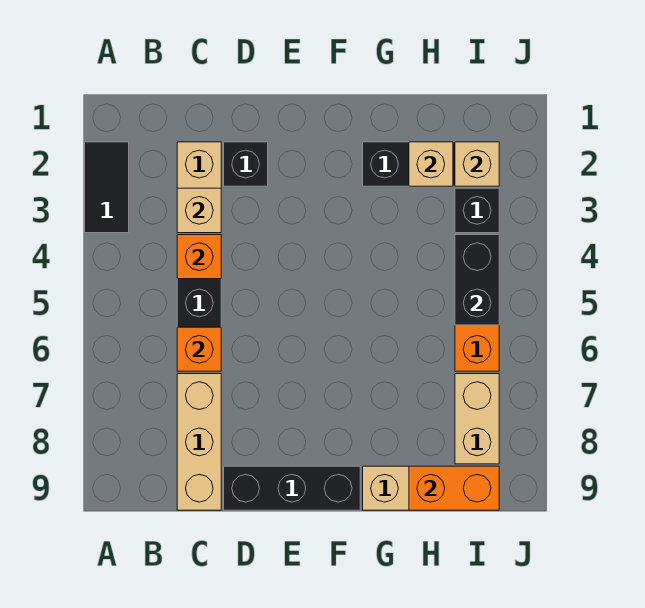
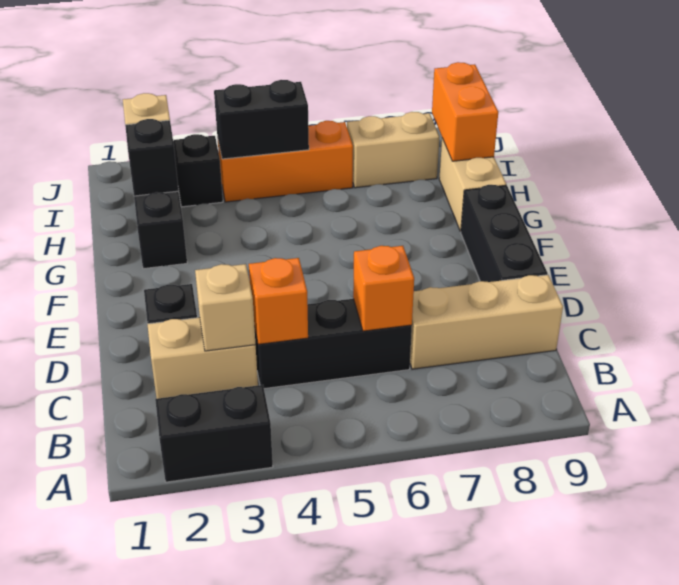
black tile A2:A3 level 1 -> black brick A2:A3 level 1
tan brick H2 level 2 -> black brick H2 level 2

